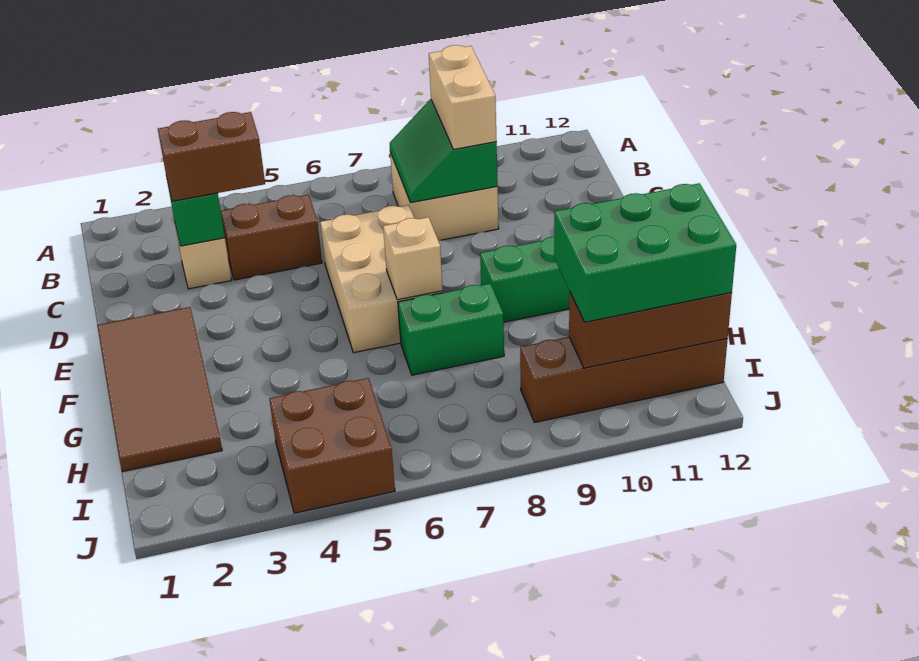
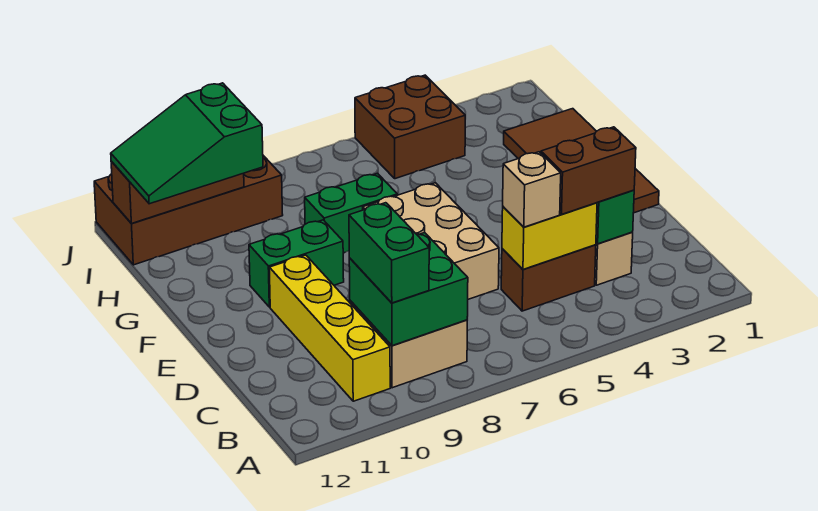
green slope B8:C9 level 2 top 9 -> green brick B8:C9 level 2
tan brick B9:C9 level 3 -> green brick B9:C9 level 3
none -> yellow brick B10:E10 level 1
none -> yellow brick C4:C5 level 2
tan brick F7 level 2 -> tan brick C5 level 3
green brick H10:I12 level 3 -> green slope H10:I12 level 3 top 10
brown brick I9:I12 level 1 -> brown brick I9:J12 level 1

